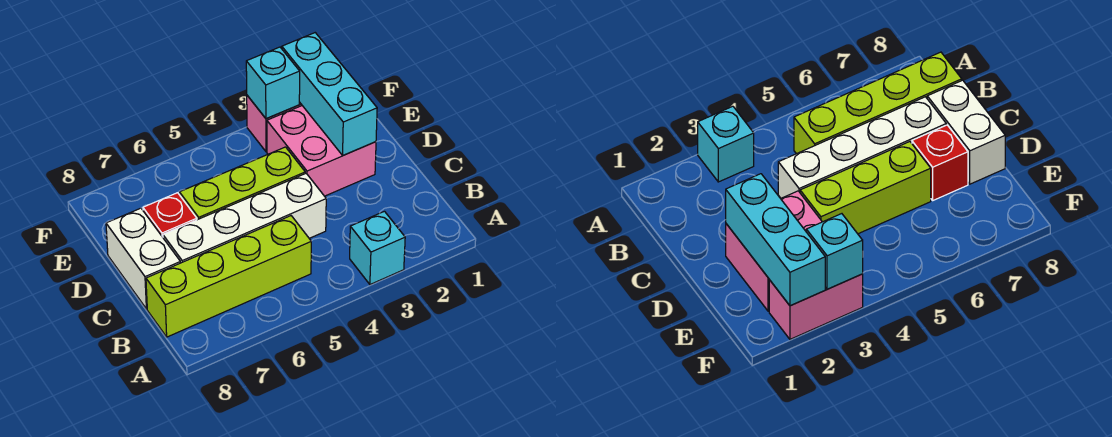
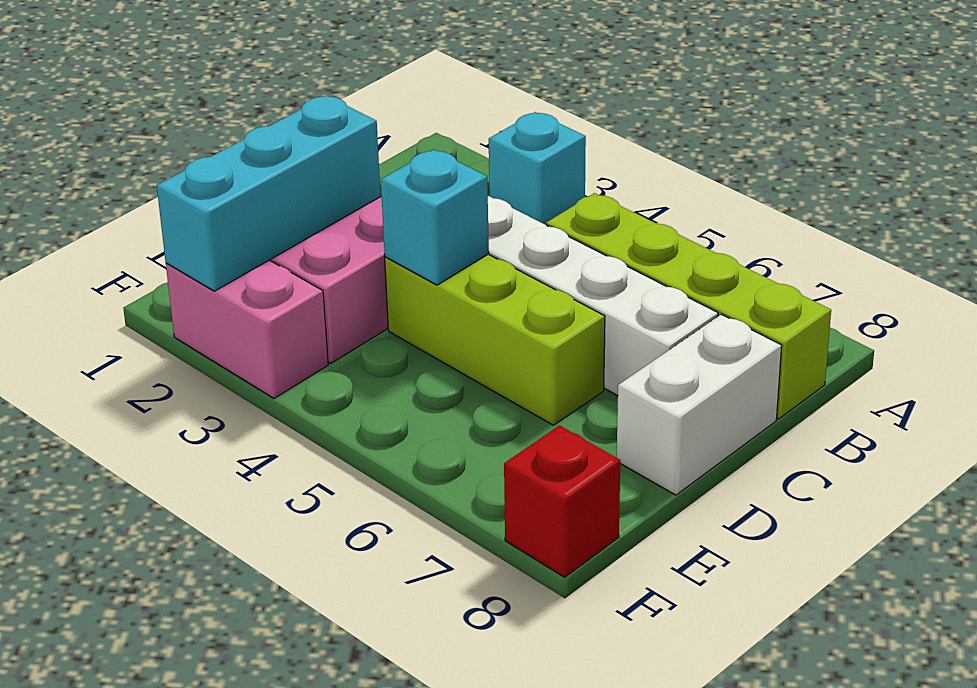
red brick D7 level 1 -> red brick F8 level 1
cyan brick F3 level 2 -> cyan brick D4 level 2

